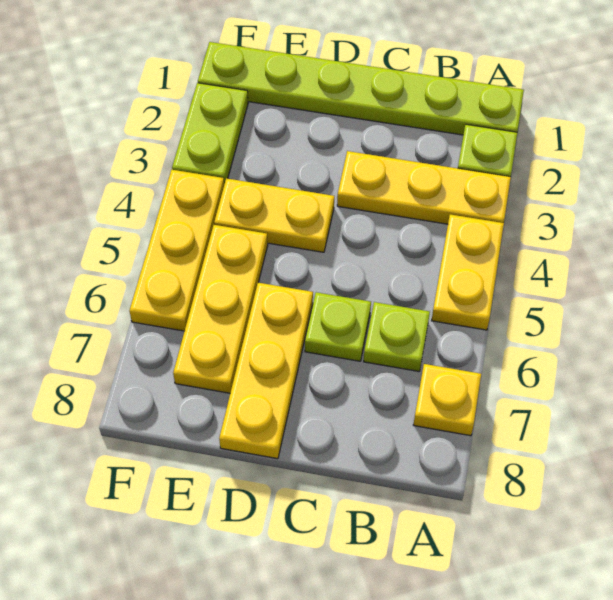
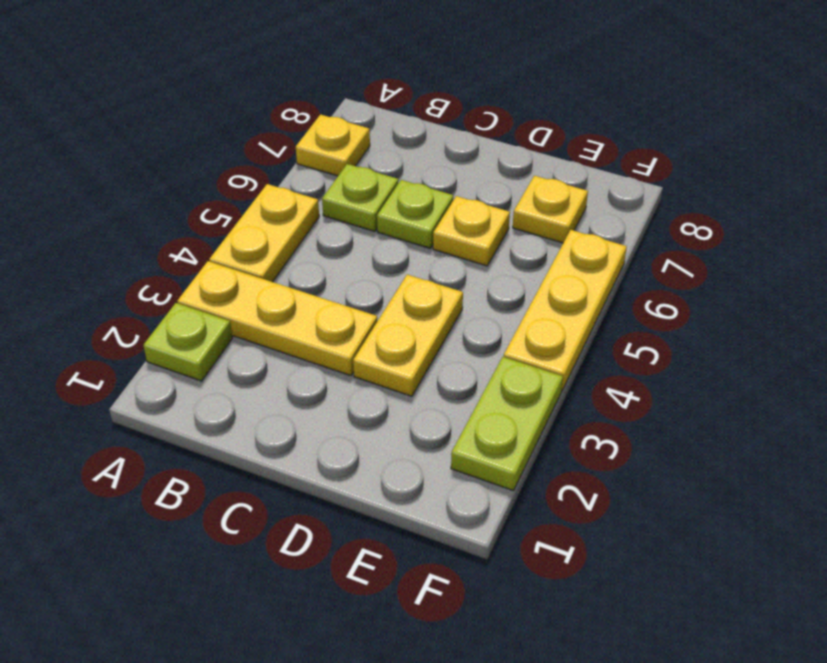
lime plate A1:F1 level 1 -> none
yellow plate D4:E4 level 1 -> yellow plate D3:D4 level 1
yellow plate D6:D8 level 1 -> yellow plate D6 level 1
yellow plate E5:E7 level 1 -> yellow plate E7 level 1

